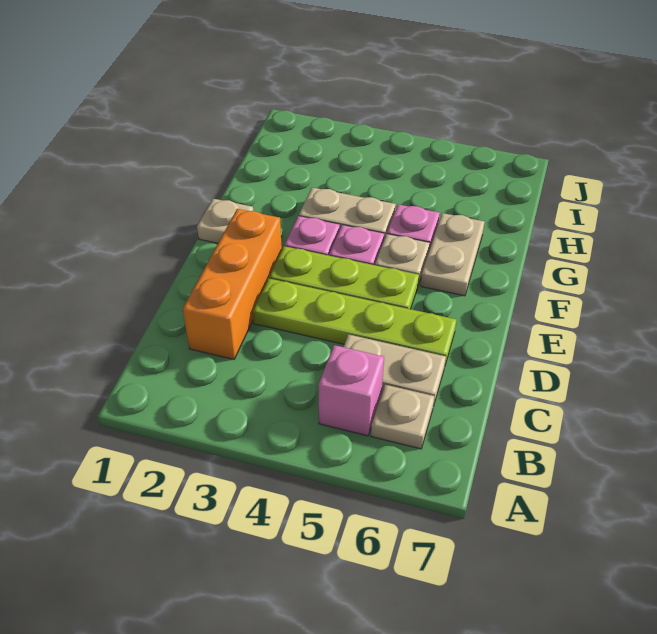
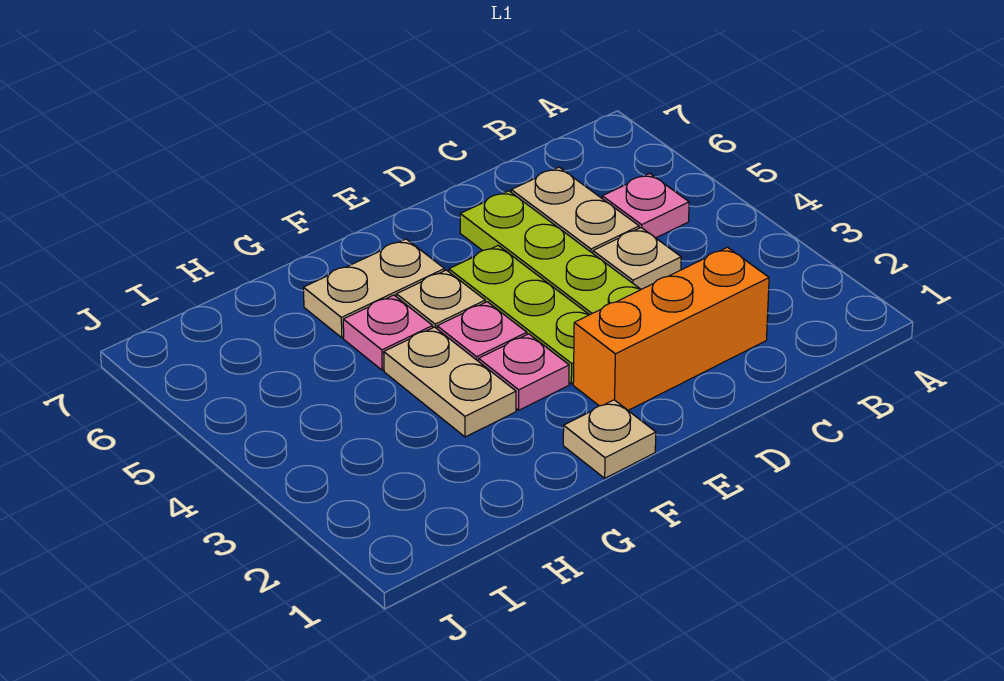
pink brick B5 level 1 -> pink plate B5 level 1
tan plate B6 level 1 -> tan plate C4 level 1

